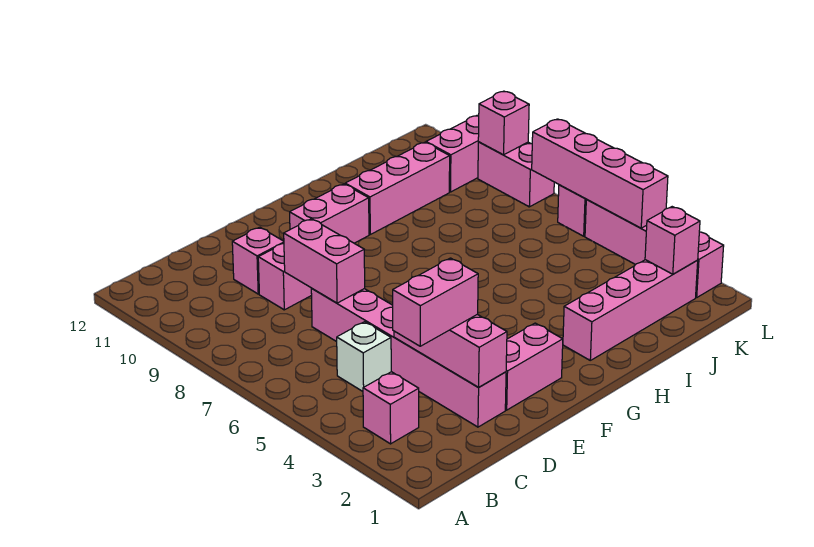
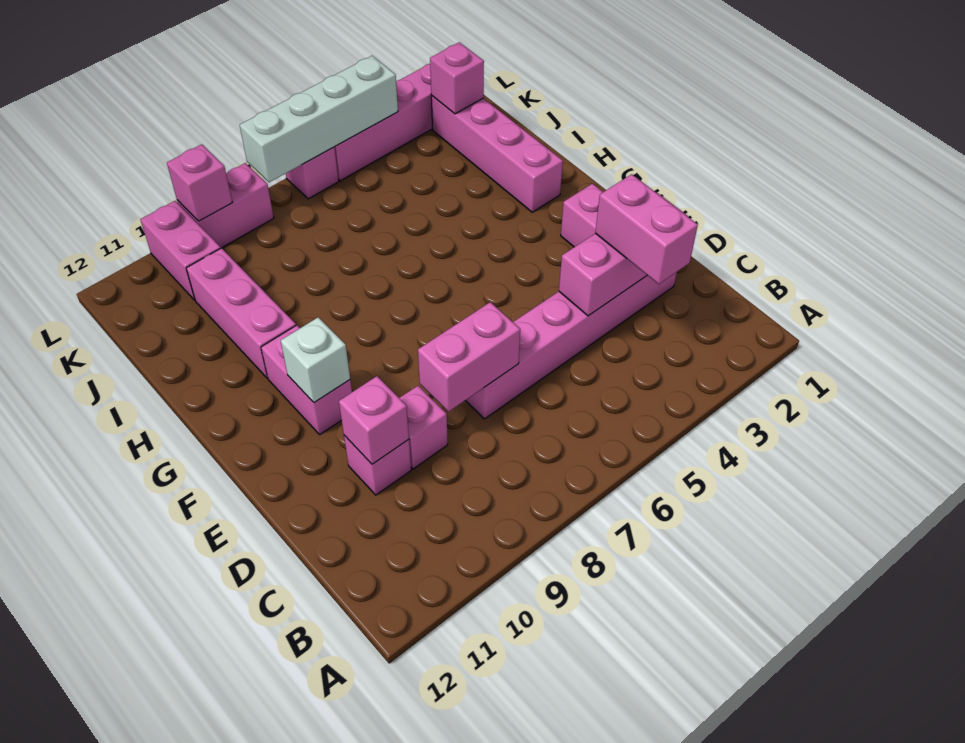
pink brick B3 level 1 -> pink brick D10 level 2
white brick C5 level 1 -> white brick F10 level 2
pink brick L4:L7 level 2 -> white brick L4:L7 level 2

